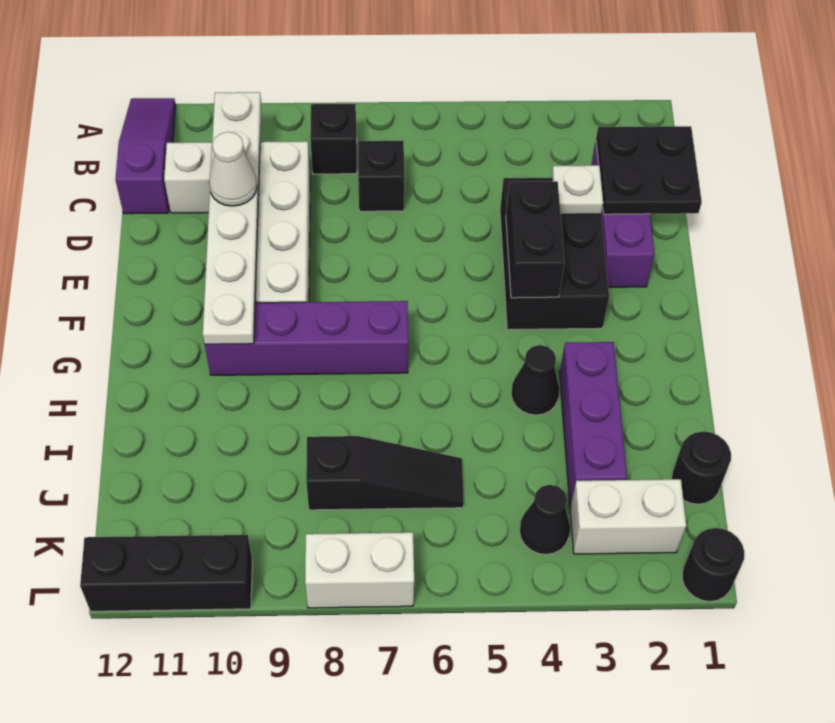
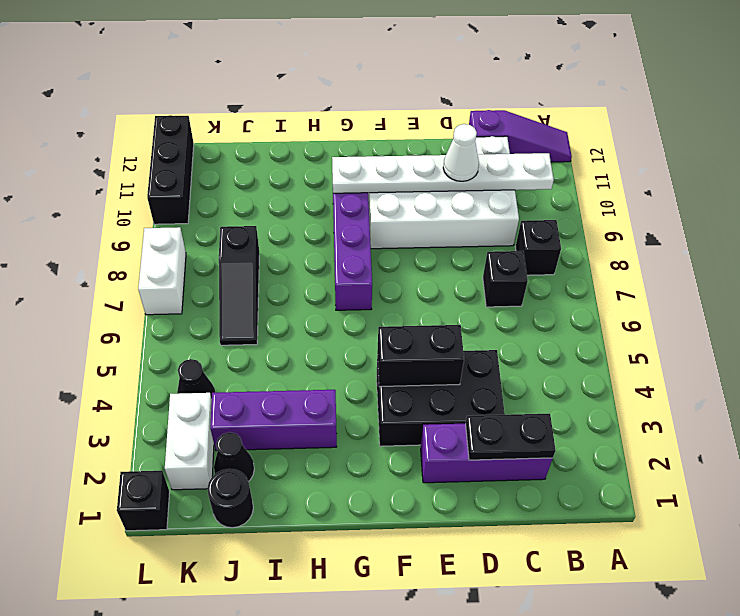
black plate C1:D2 level 2 -> black plate C2:D2 level 2
white plate D3 level 2 -> none
black cone H4 level 1 -> black cone J2 level 1
black round brick L1 level 1 -> black brick L1 level 1

